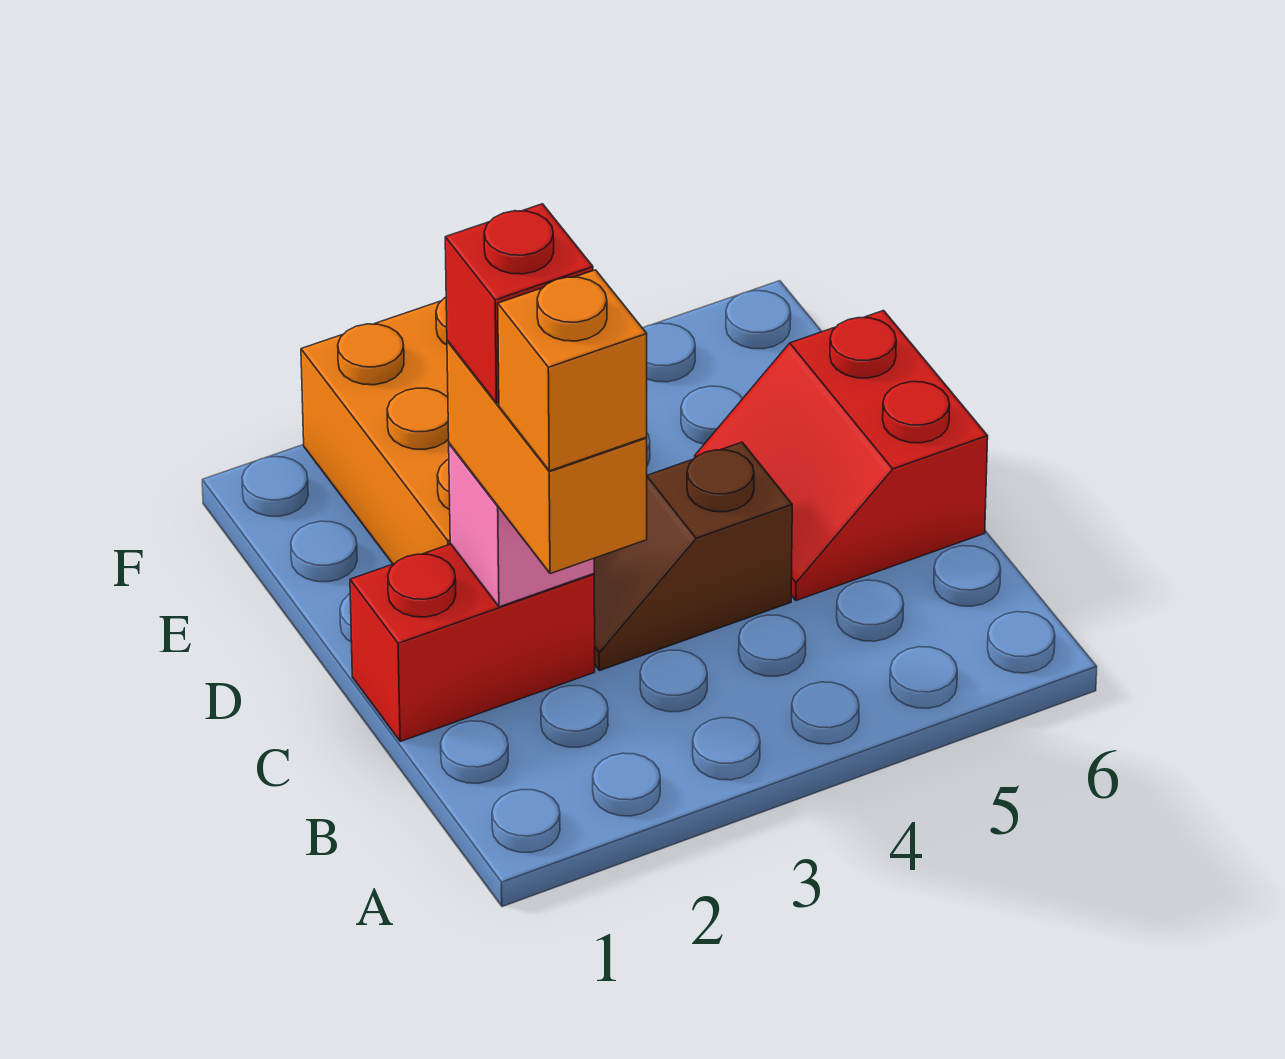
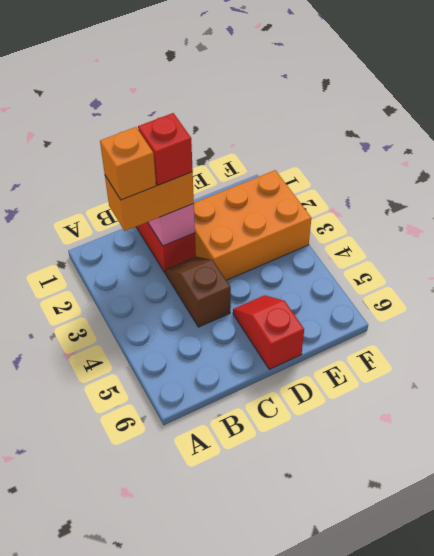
red slope C5:D6 level 1 top 6 -> red slope D5:D6 level 1 top 6

